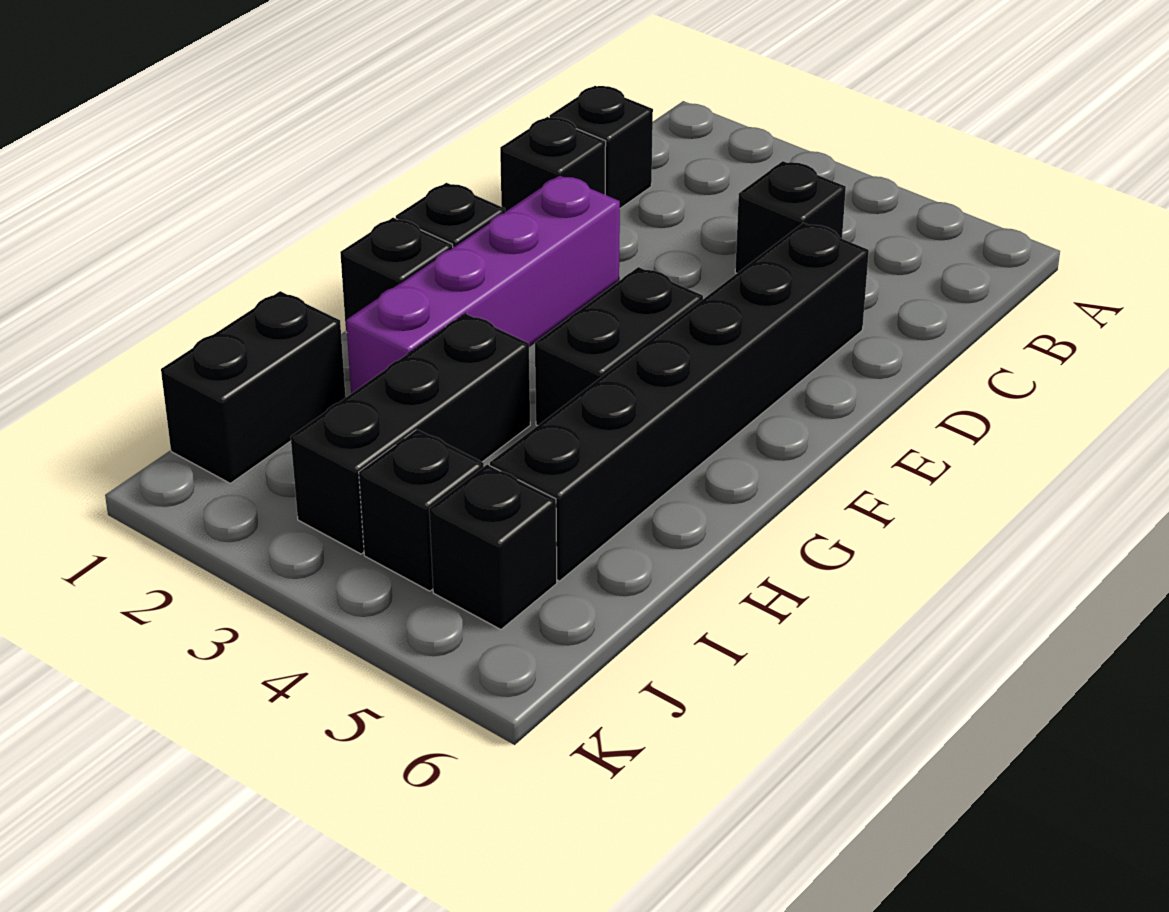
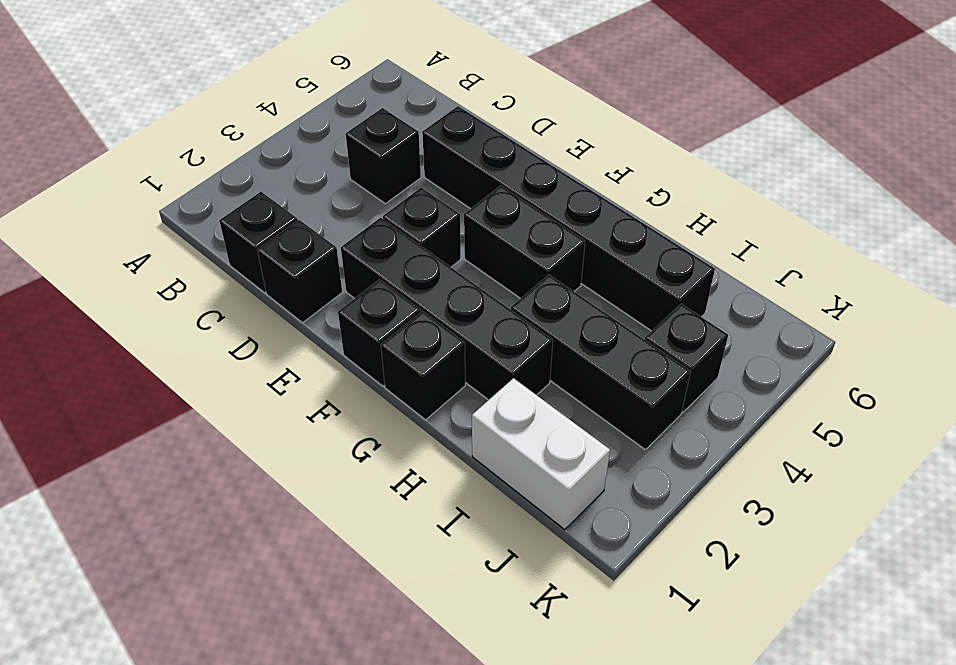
purple brick E2:H2 level 1 -> black brick E2:H2 level 1
black brick I1:J1 level 1 -> white brick I1:J1 level 1
black brick J5 level 1 -> black brick E3 level 1

